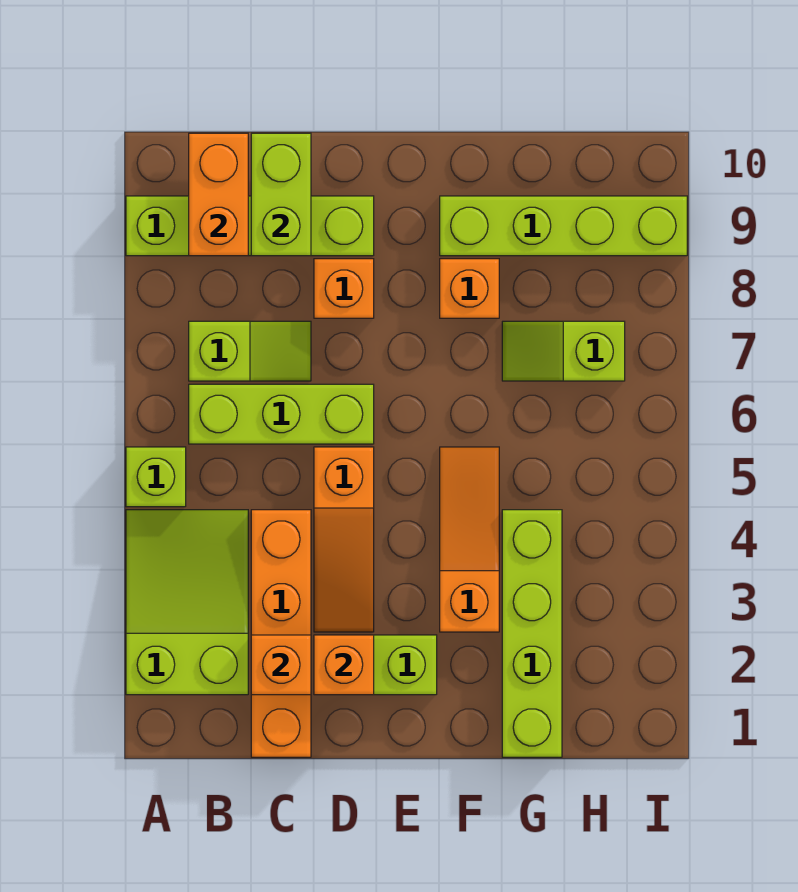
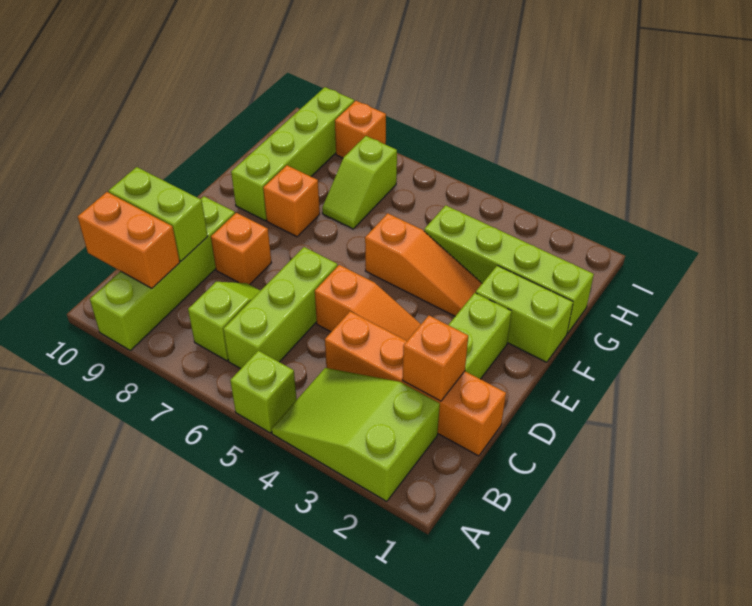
orange brick D2 level 2 -> orange brick I8 level 1
none -> lime brick F1:F2 level 1
orange slope F3:F5 level 1 top 3 -> orange slope F3:F5 level 1 top 5

